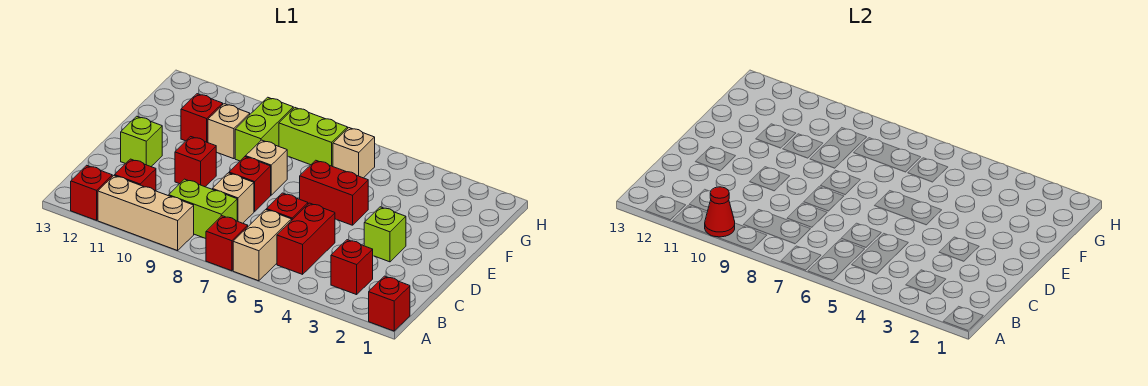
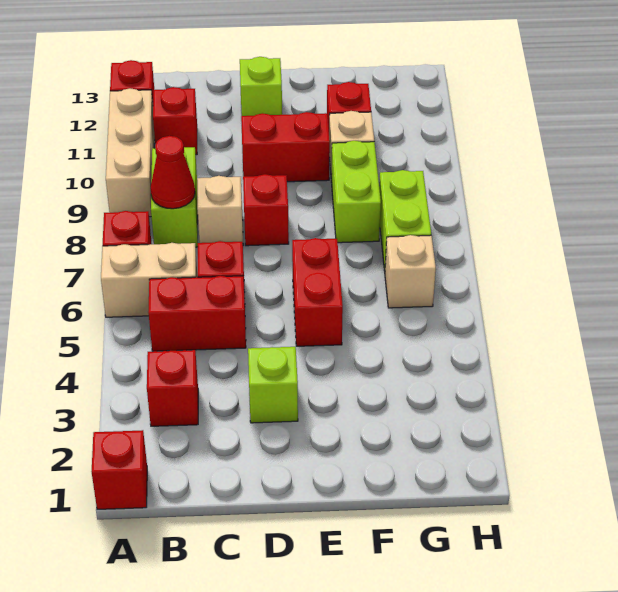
red cone A10 level 2 -> red cone B8 level 2
red brick D10 level 1 -> red brick D10:E10 level 1
tan brick E8 level 1 -> none
lime brick F9:G9 level 1 -> lime brick F8:F9 level 1

